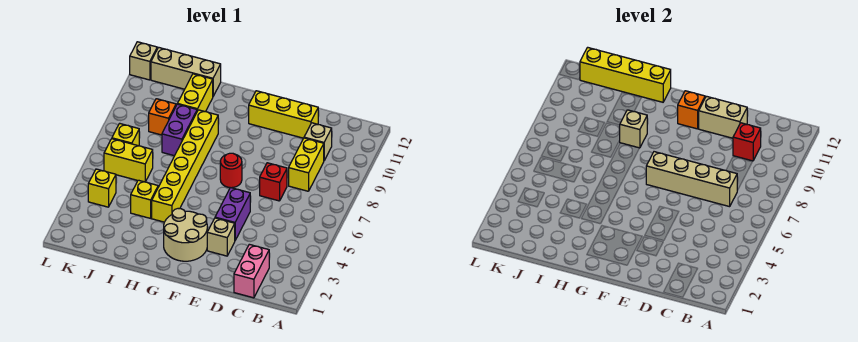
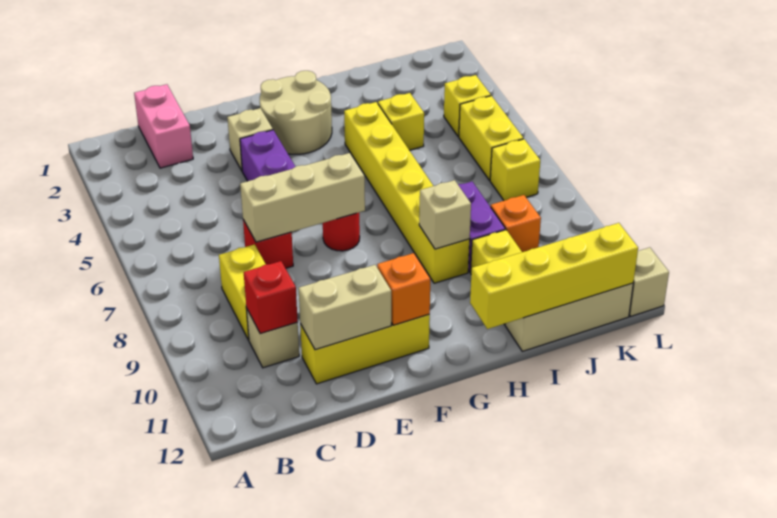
tan brick C7:F7 level 2 -> tan brick D7:F7 level 2
yellow brick J6:K6 level 1 -> yellow brick K5:K6 level 1

